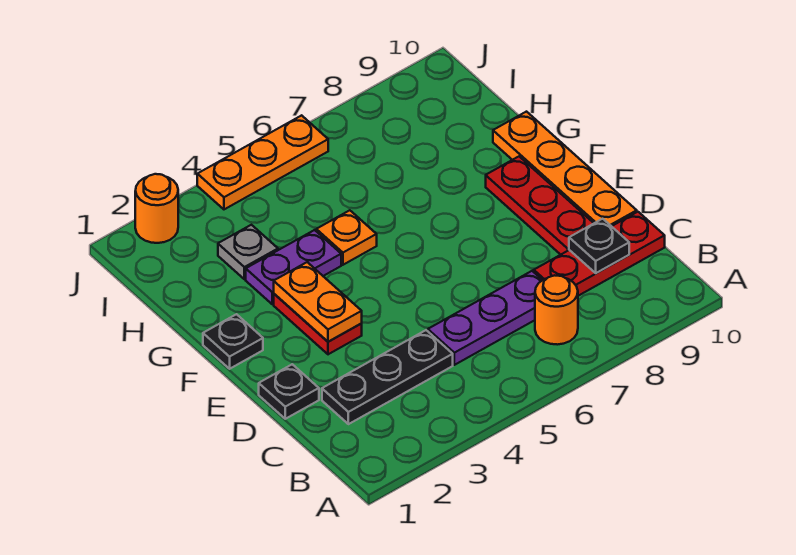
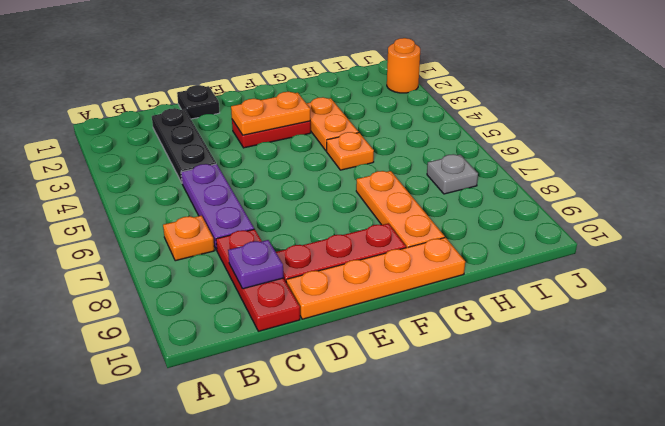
orange round brick B7 level 1 -> orange plate B7 level 1
black plate C9 level 2 -> purple plate C9 level 2
black plate F1 level 1 -> none
purple plate G3:G4 level 1 -> orange plate G3:G4 level 1
grey plate H3 level 1 -> grey plate I7 level 1
orange plate J4:J6 level 1 -> orange plate G7:G9 level 1

